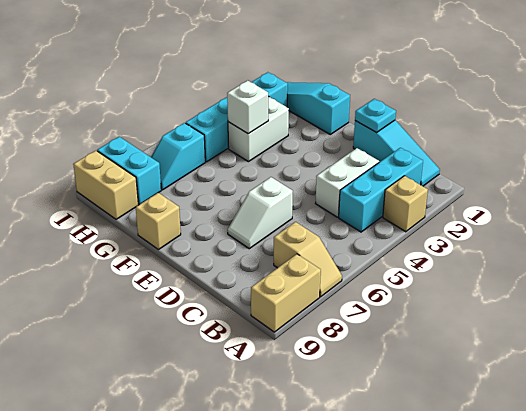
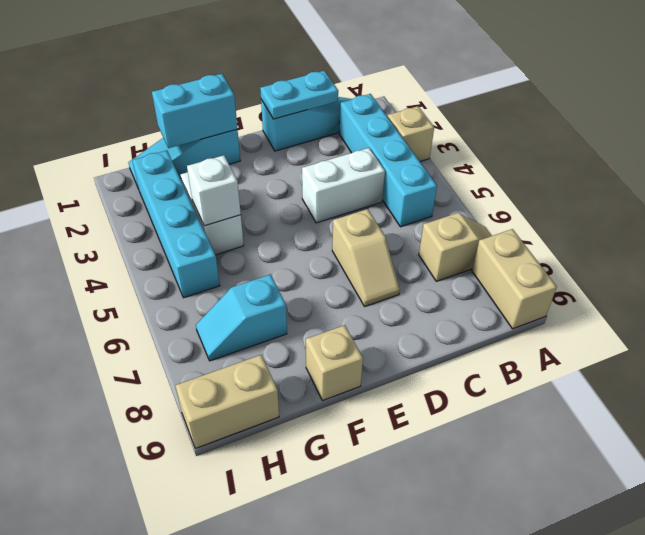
cyan brick B2:B4 level 1 -> cyan brick B2:B5 level 1
white brick C3:C4 level 1 -> white brick C4:D4 level 1
cyan plate D1 level 2 -> cyan plate C1:D1 level 2
white slope D6:D7 level 1 top 6 -> tan slope D6:D7 level 1 top 6
cyan slope H6:H7 level 1 top 6 -> cyan slope G7:H7 level 1 top G
cyan brick H8:I8 level 1 -> cyan brick F1:G1 level 2

